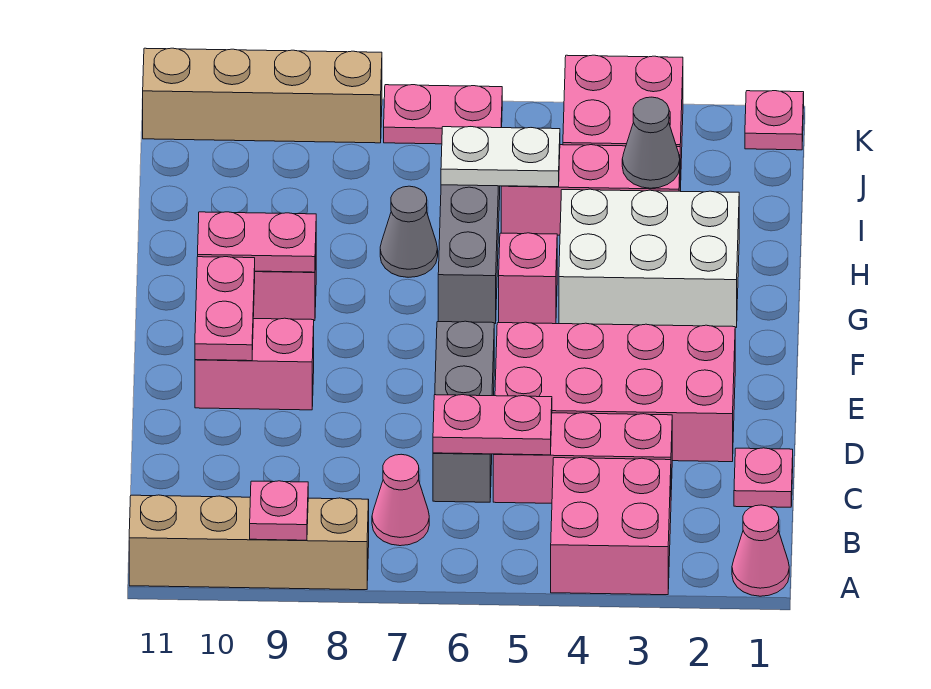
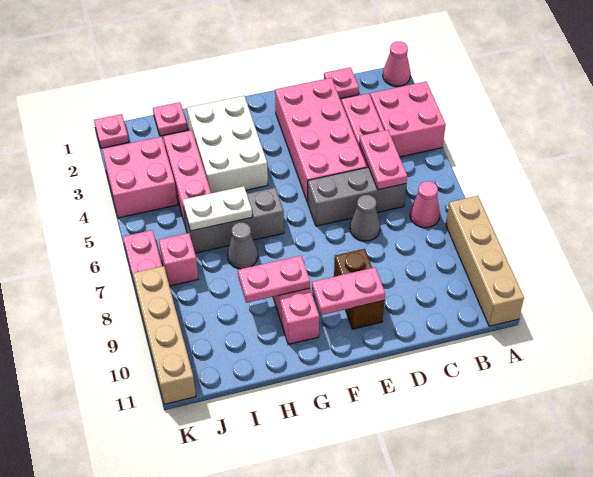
pink plate A9 level 2 -> pink plate I1 level 1
pink brick E9:E10 level 1 -> brown brick E9:E10 level 1
pink brick G5 level 1 -> pink brick J7 level 1
pink plate G9:G10 level 2 -> pink plate G9:H9 level 2
grey cone I3 level 2 -> grey cone D7 level 1
white plate I5:I6 level 2 -> white plate H6:I6 level 2

